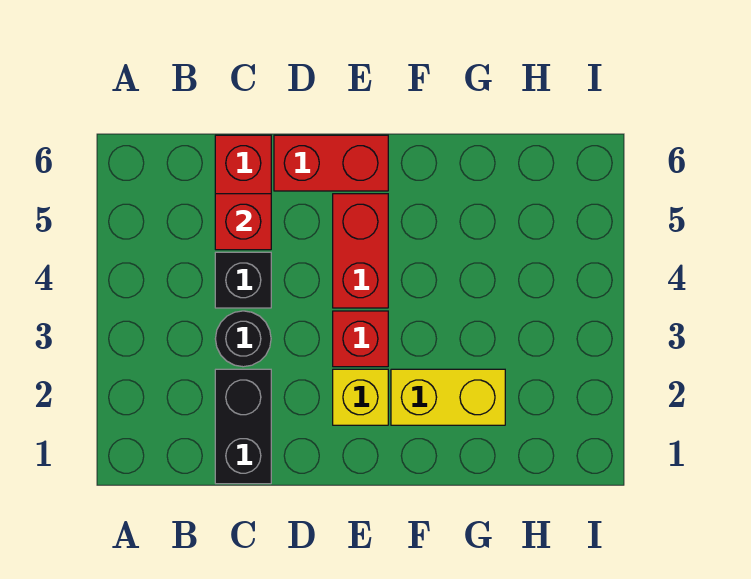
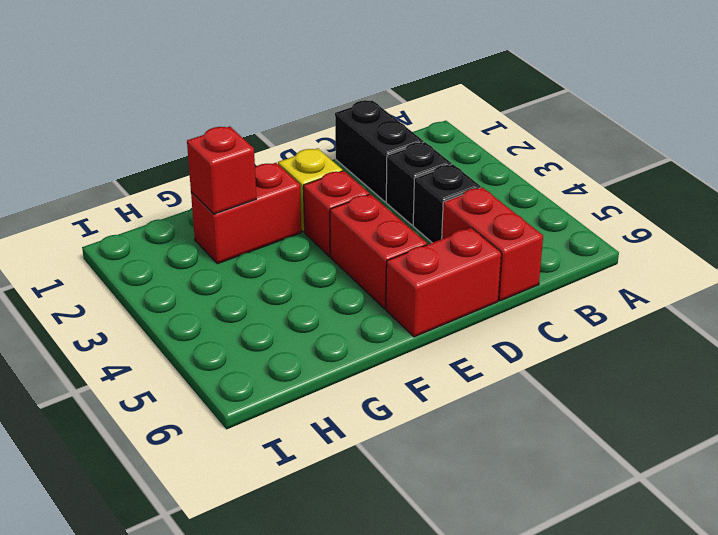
black round brick C3 level 1 -> black brick C3 level 1
red brick C5 level 2 -> red brick G2 level 2
yellow brick F2:G2 level 1 -> red brick F2:G2 level 1

